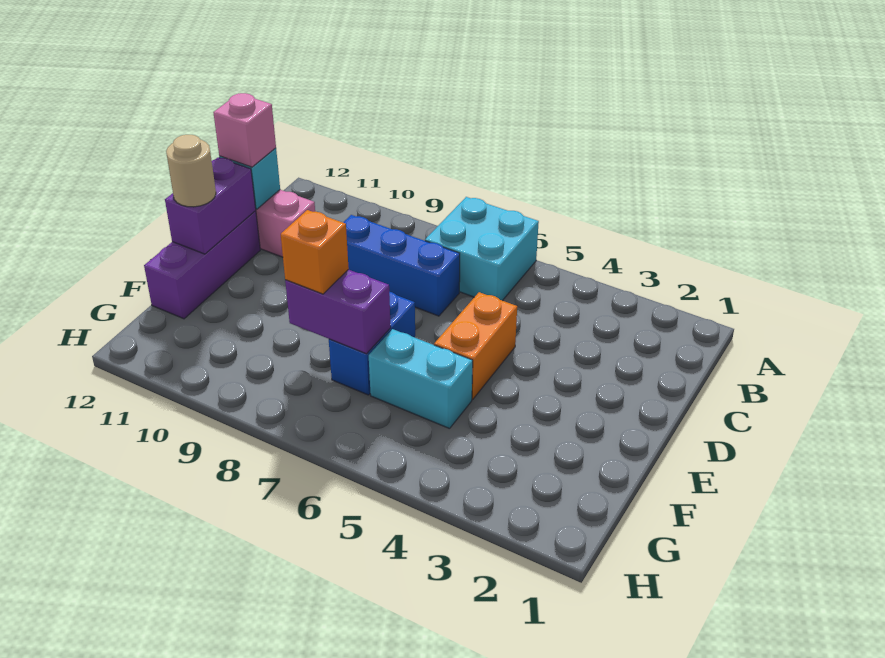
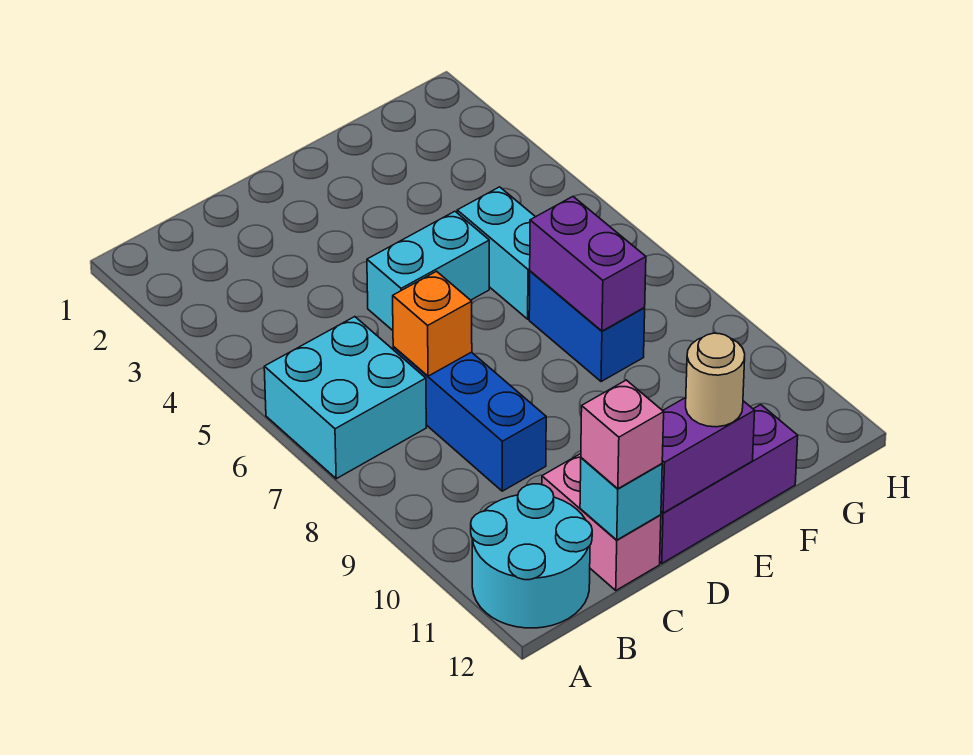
none -> cyan round brick A11:B12 level 1
orange brick D5:E5 level 1 -> cyan brick D5:E5 level 1
blue brick E7:F7 level 1 -> blue brick F7:F8 level 1
orange brick F8 level 3 -> orange brick C7 level 2

